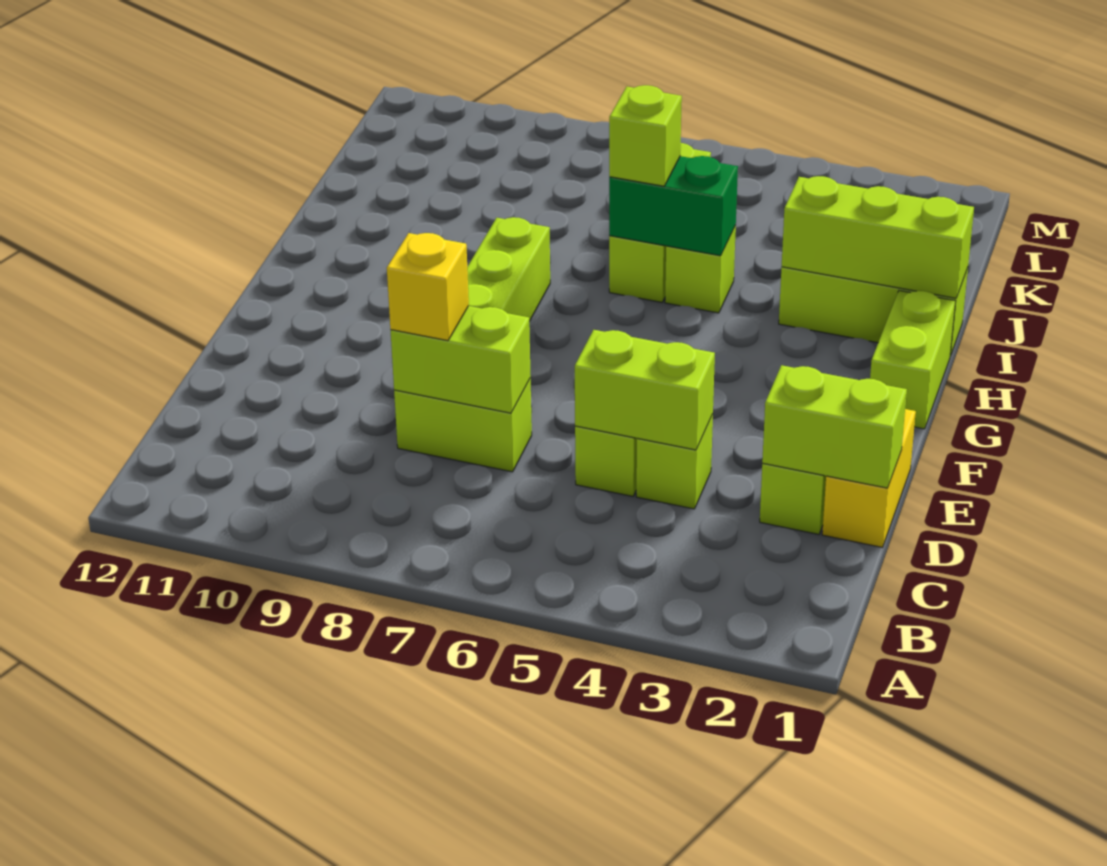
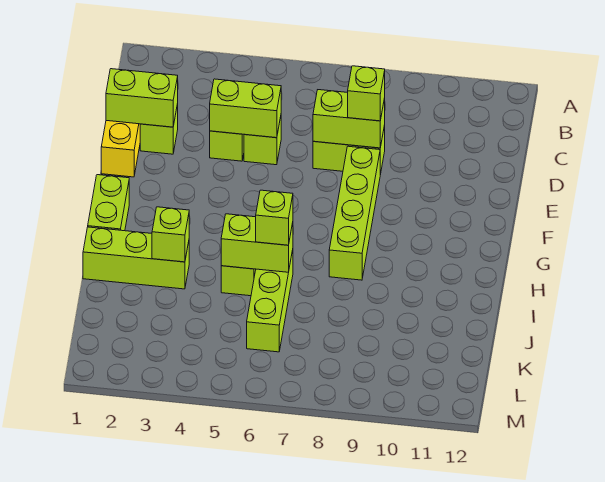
yellow brick D8 level 3 -> lime brick D8 level 3
lime brick I1:I3 level 2 -> lime brick I3 level 2
green brick I5:I6 level 2 -> lime brick I5:I6 level 2

